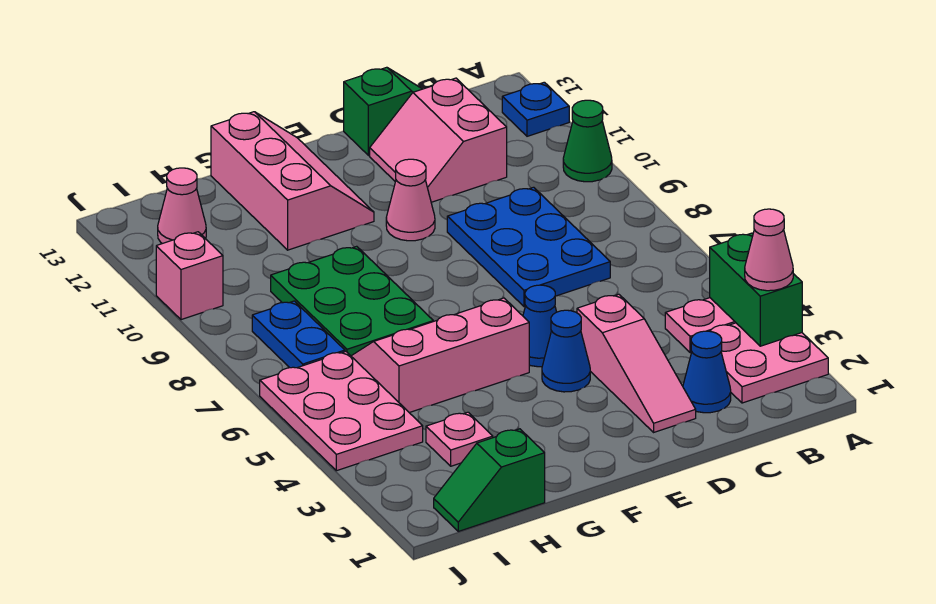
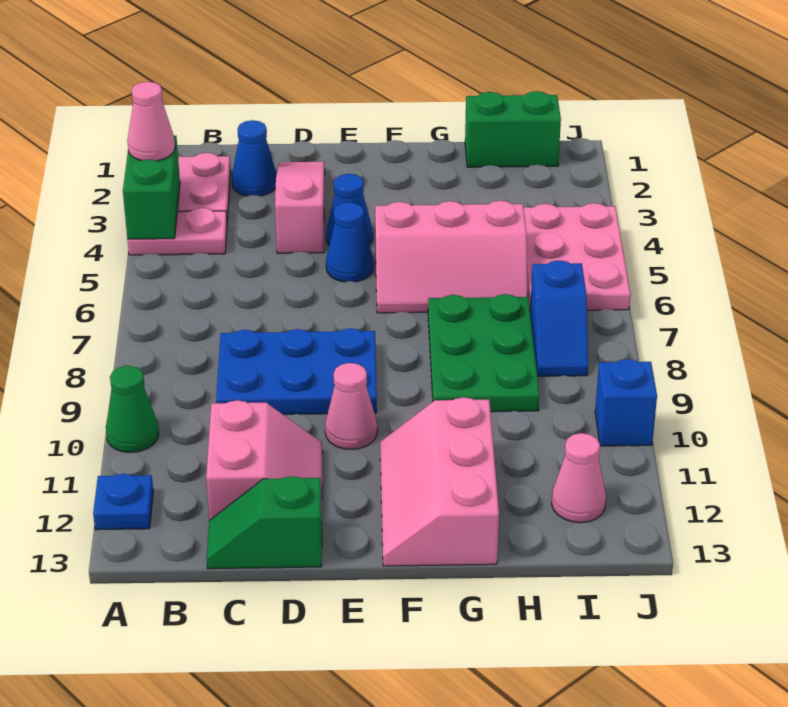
blue plate C7:D9 level 1 -> blue plate C8:E9 level 1
green slope H1:I1 level 1 top H -> green brick H1:I1 level 1
pink plate H3 level 1 -> none
blue plate I7:I8 level 1 -> blue slope I7:I8 level 1 top 7
pink brick J10 level 1 -> blue brick J10 level 1

